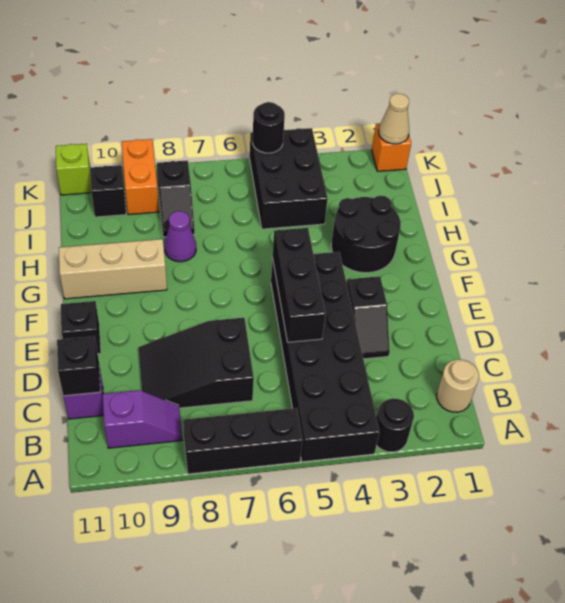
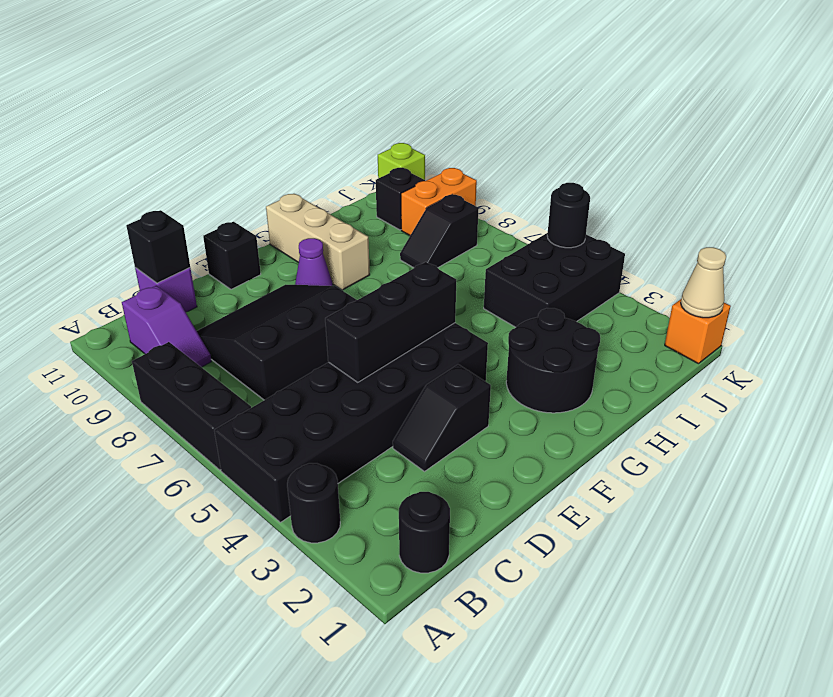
tan round brick B1 level 1 -> black round brick B1 level 1
black slope C7:D9 level 1 top 7 -> black slope C7:E9 level 1 top 7
purple cone H8 level 1 -> purple cone F9 level 1

